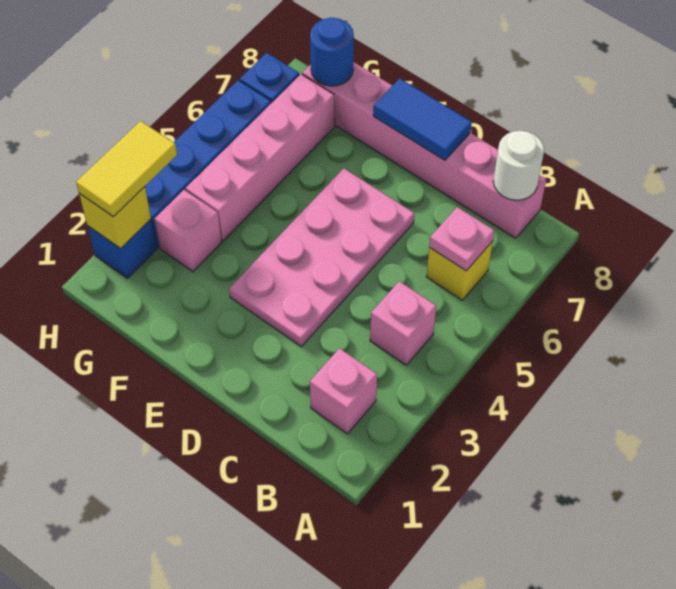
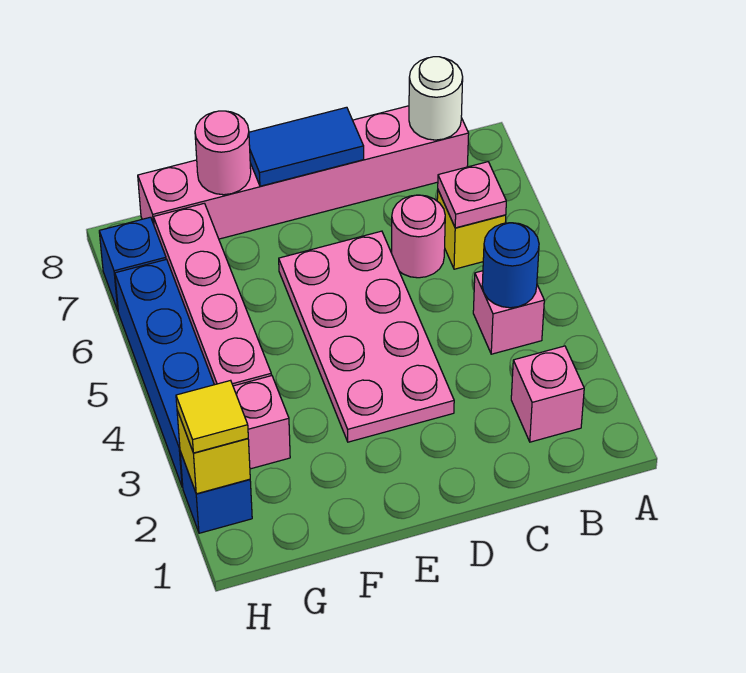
none -> pink round brick C6 level 1
none -> pink round brick F8 level 2
blue round brick G8 level 2 -> blue round brick B4 level 2
yellow tile H2:H3 level 3 -> yellow tile H2 level 3

